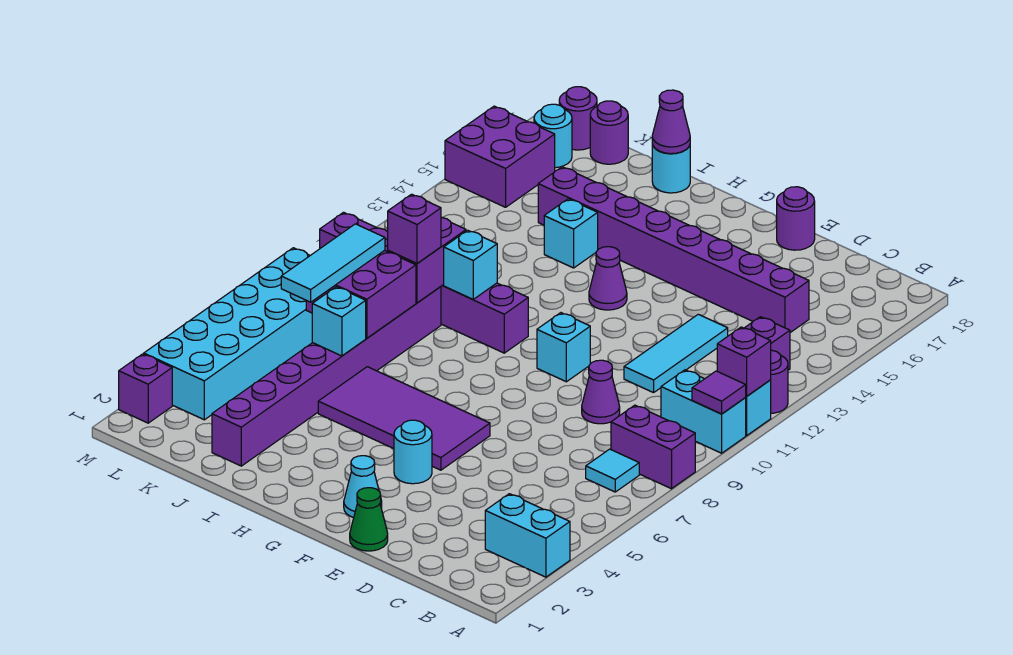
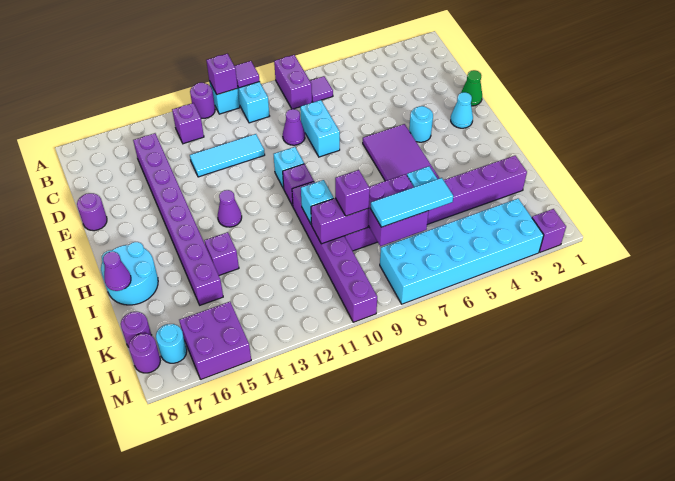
cyan brick A3:B3 level 1 -> cyan brick D8:E8 level 1
cyan tile B7 level 1 -> purple tile B7 level 1
none -> purple brick G10 level 1
cyan brick I14 level 1 -> purple brick I14 level 1
cyan round brick I18 level 1 -> cyan round brick H17:I18 level 1

